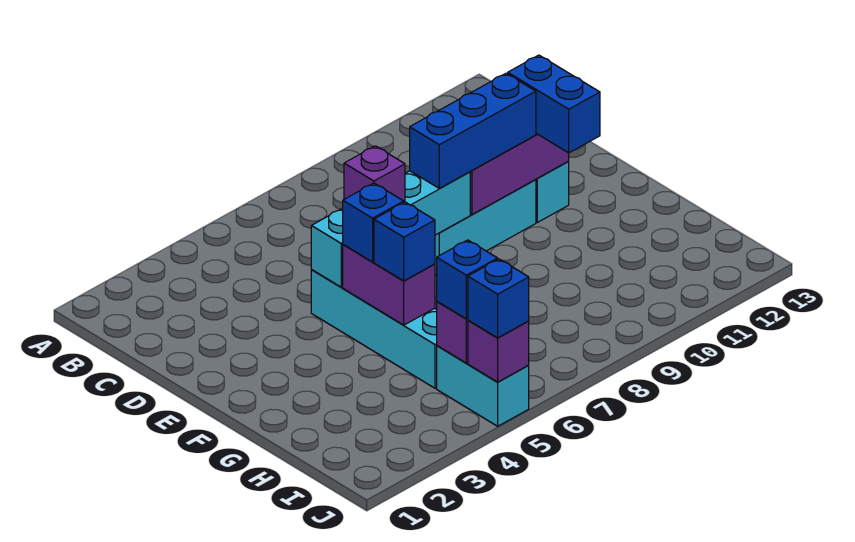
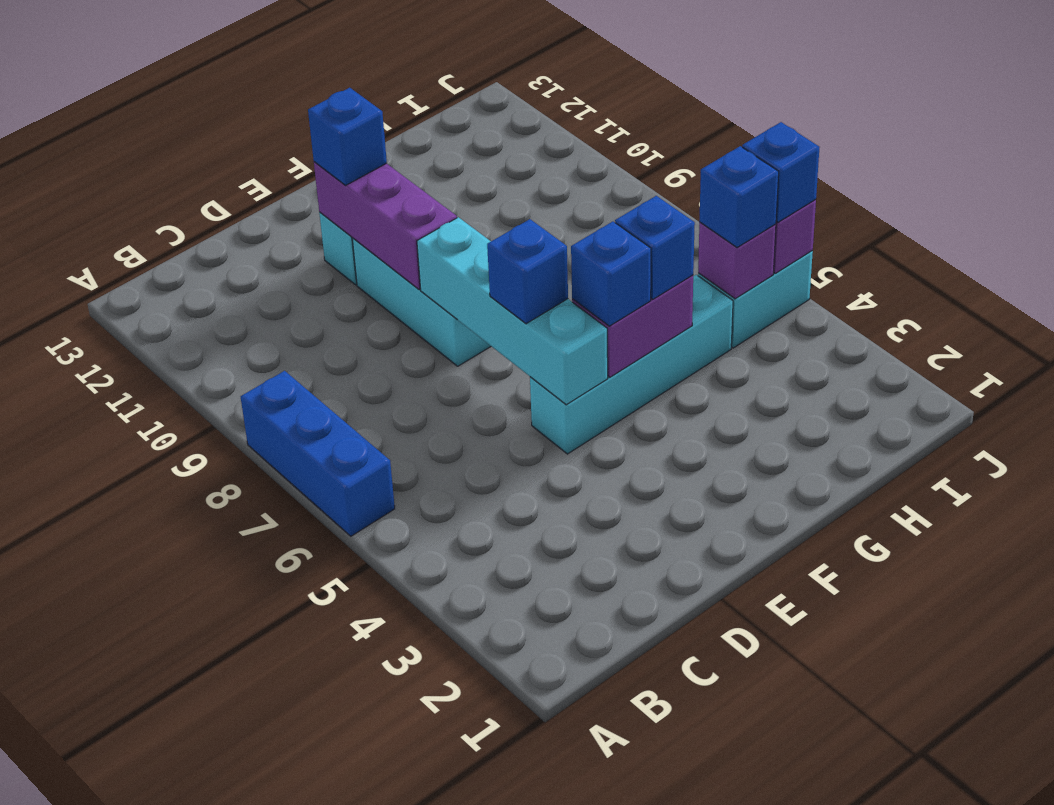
purple brick E6 level 3 -> blue brick E6 level 3
blue brick E8:E10 level 3 -> blue brick A6:A8 level 1
blue brick E11:F11 level 3 -> blue brick E11 level 3

